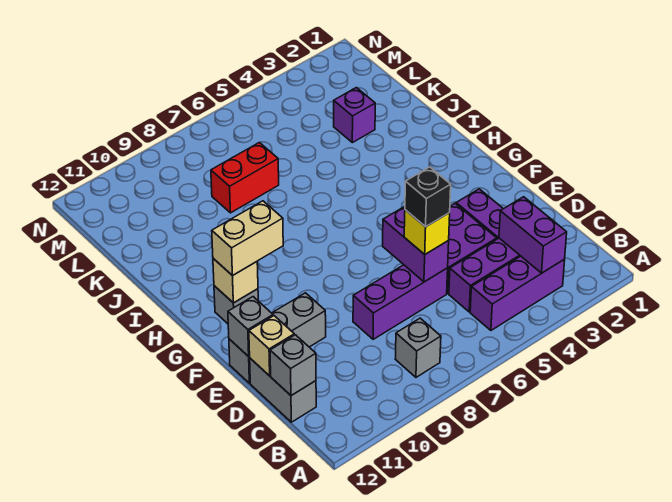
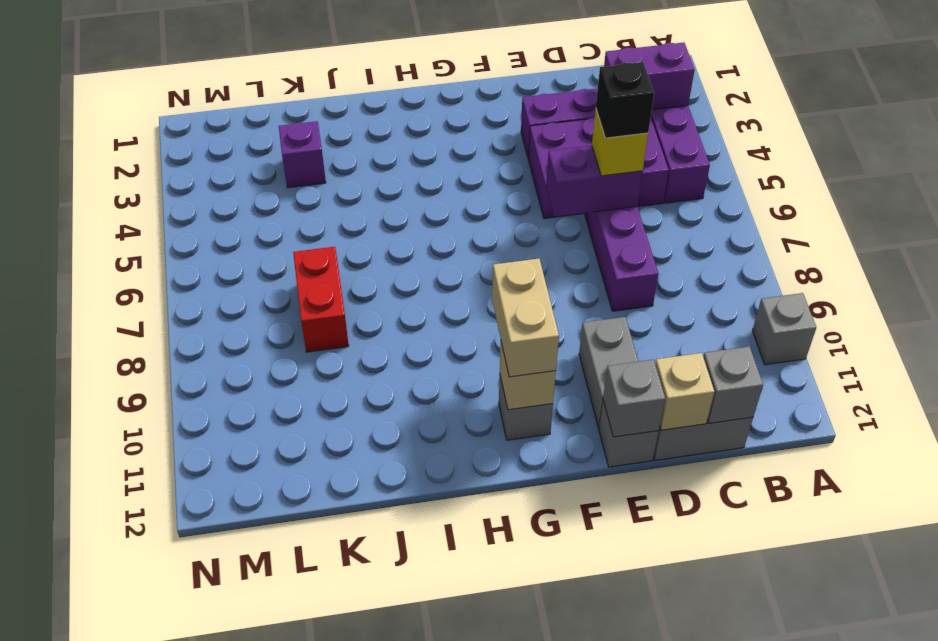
grey brick B8 level 1 -> grey brick A10 level 1

